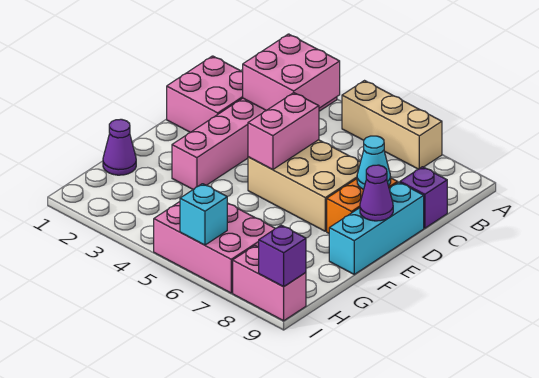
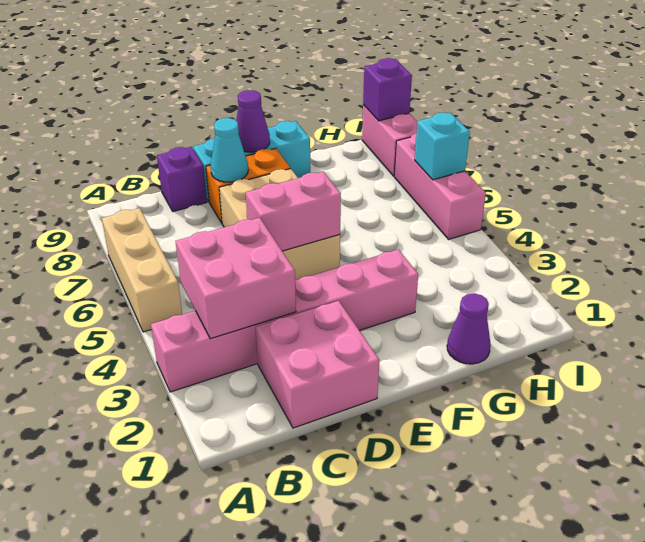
pink brick H5:I7 level 1 -> pink brick I5:I7 level 1

